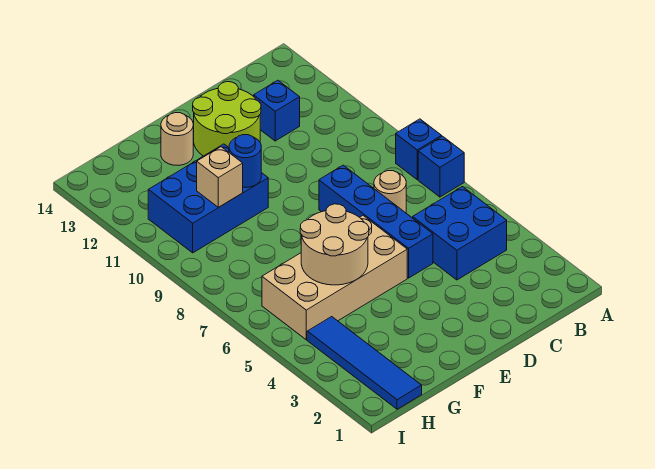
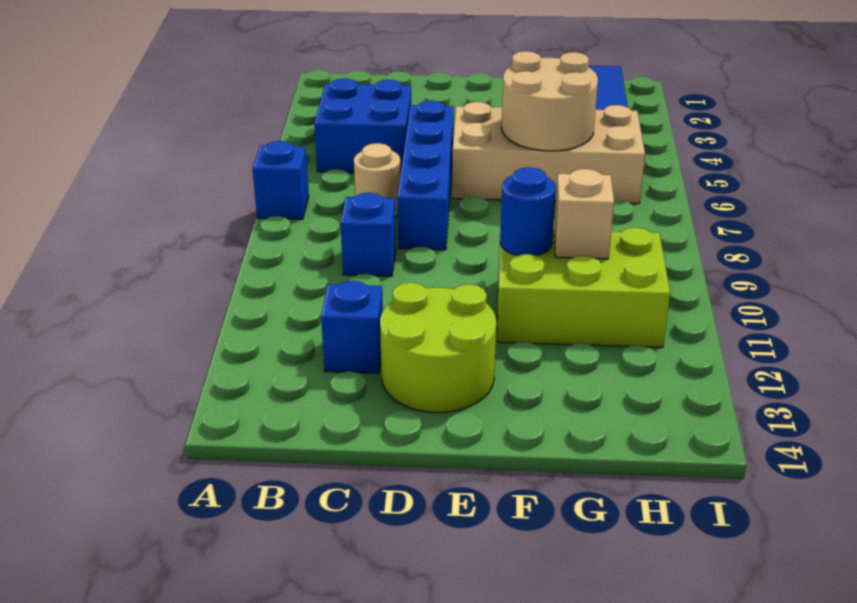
blue brick A8 level 1 -> blue brick C9 level 1
blue brick F10:H11 level 1 -> lime brick F10:H11 level 1
tan round brick F13 level 1 -> none

